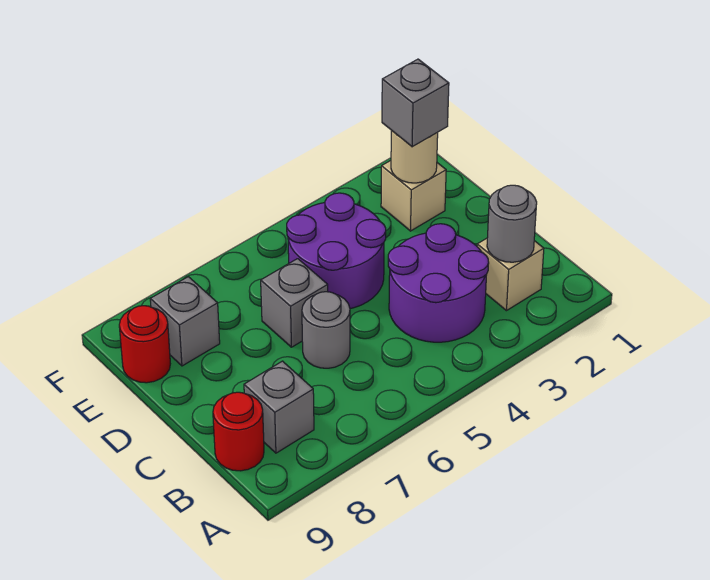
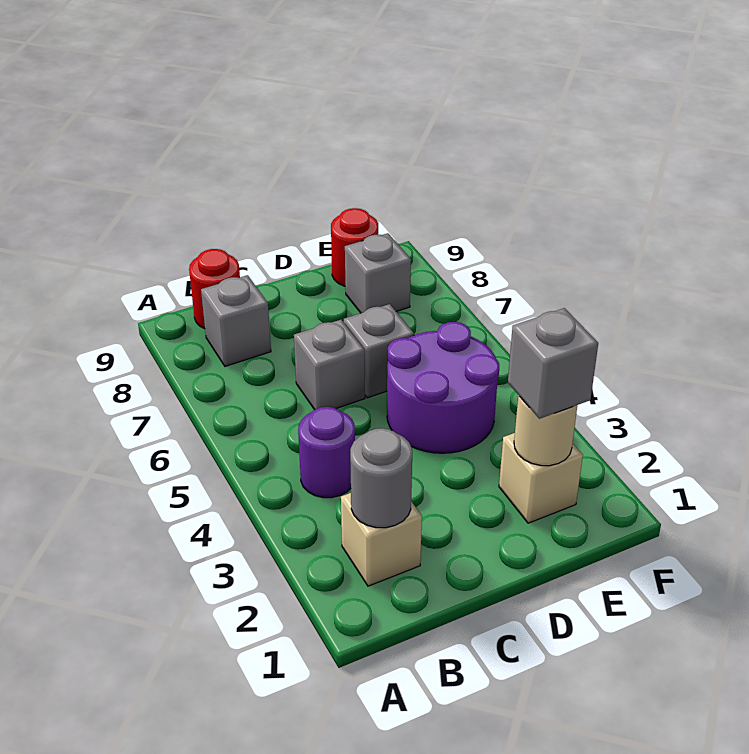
purple round brick B3:C4 level 1 -> purple round brick B4 level 1
grey round brick C6 level 1 -> grey brick C6 level 1

